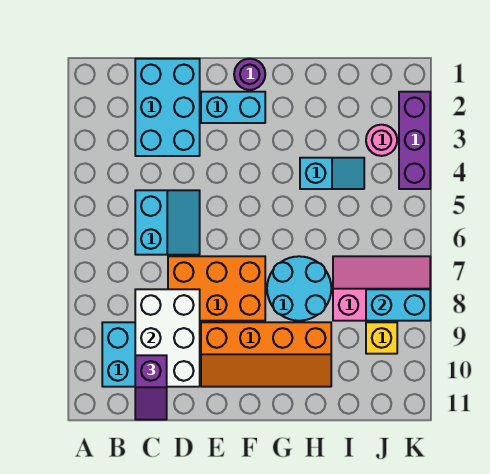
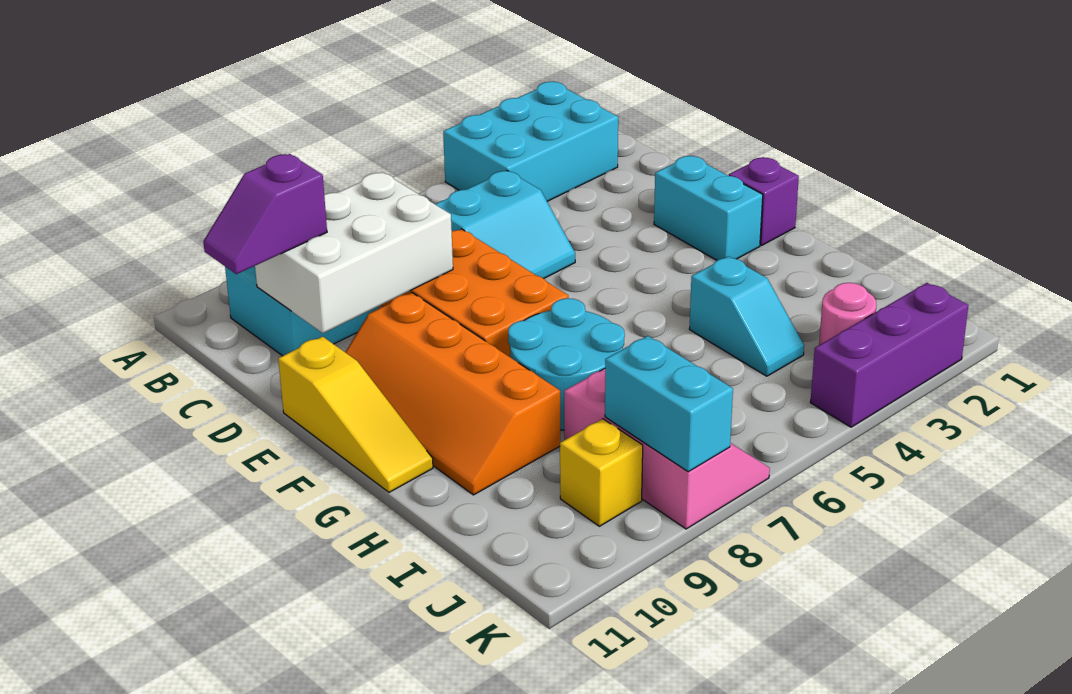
cyan brick C1:D3 level 1 -> cyan brick A2:B4 level 1
none -> yellow slope E11:G11 level 1 top E
purple round brick F1 level 1 -> purple brick F1 level 1

